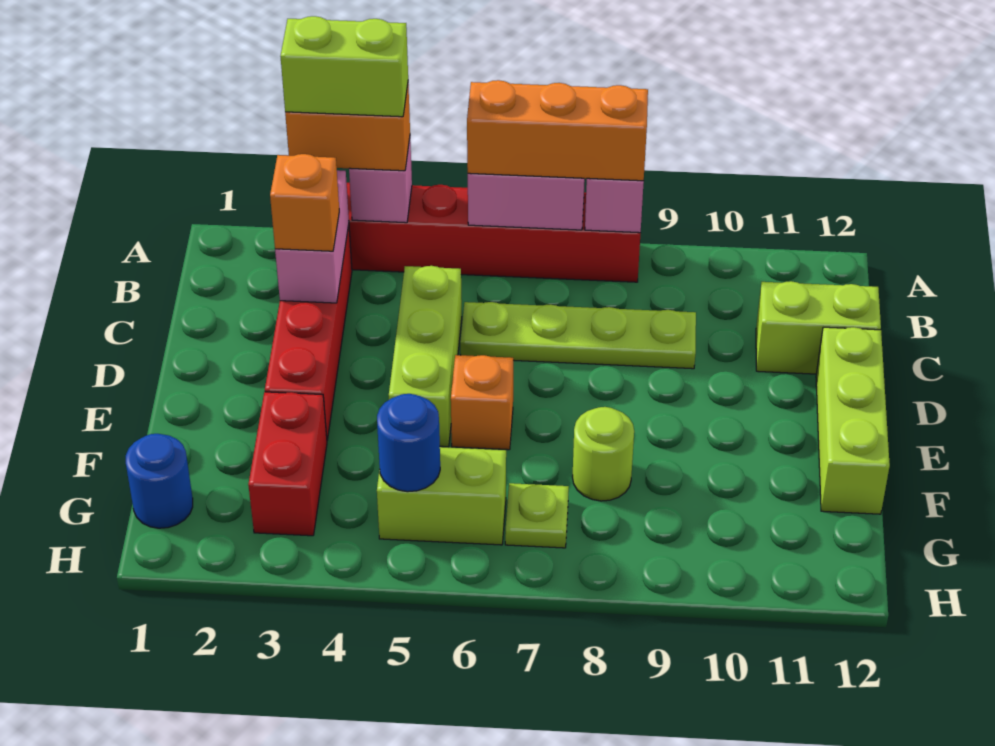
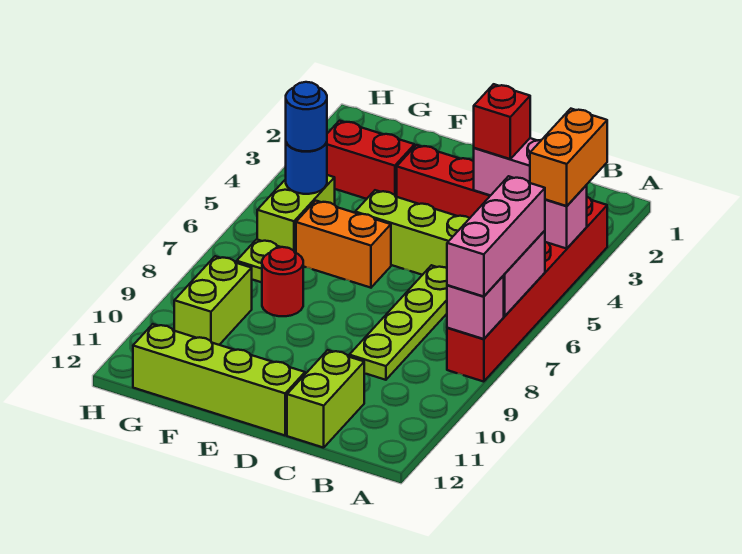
lime brick A3:A4 level 4 -> lime brick G9:G10 level 1
orange brick A6:A8 level 3 -> pink brick A6:A8 level 3
orange brick C3 level 3 -> red brick C3 level 3
lime brick D12:F12 level 1 -> lime brick D12:G12 level 1
orange brick E6 level 1 -> orange brick E6:F6 level 1
lime round brick F8 level 1 -> red round brick F8 level 1
blue round brick G1 level 1 -> blue round brick G5 level 3

